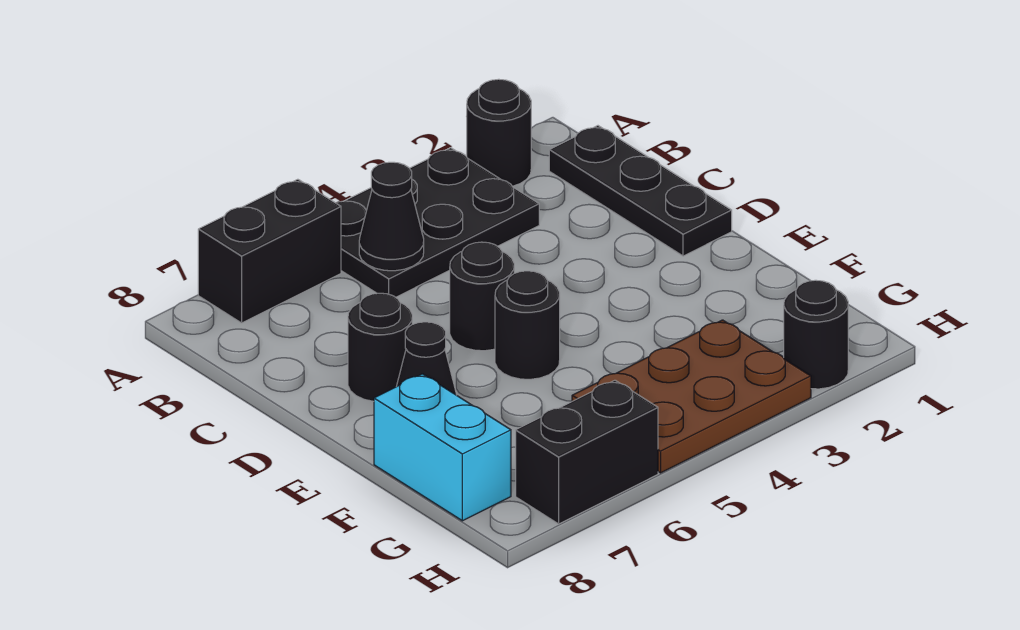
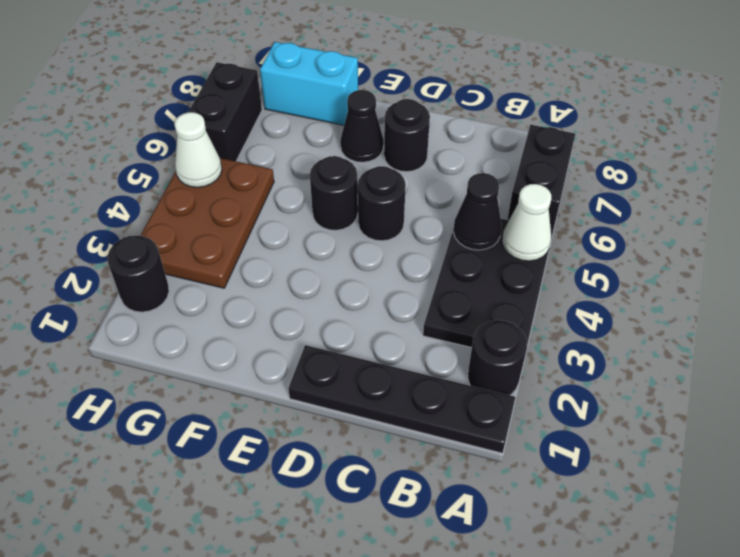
none -> white cone A5 level 2
black plate B1:D1 level 1 -> black plate A1:D1 level 1
none -> white cone H5 level 2

